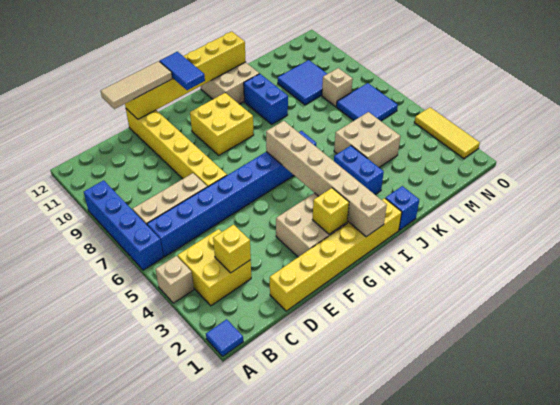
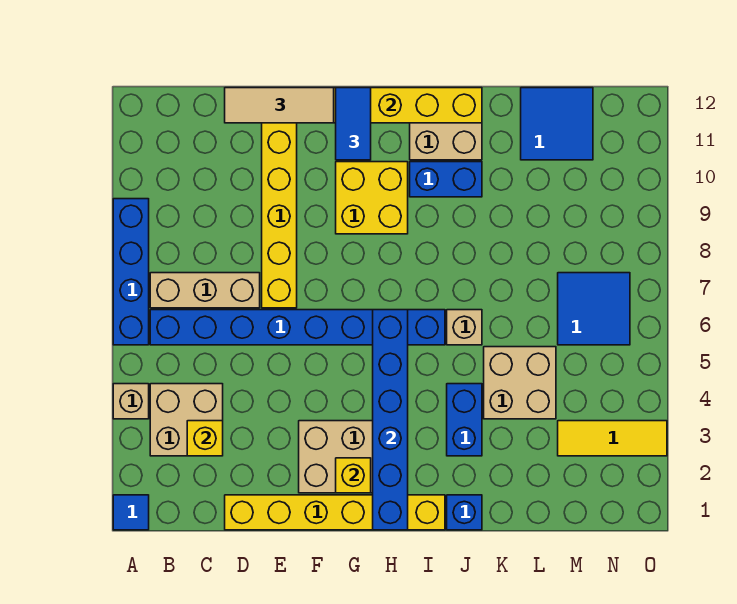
yellow brick B3:C4 level 1 -> tan brick B3:C4 level 1
tan brick H1:H6 level 2 -> blue brick H1:H6 level 2
blue brick J9:J10 level 1 -> blue brick I10:J10 level 1
blue tile L9:M10 level 1 -> blue tile L11:M12 level 1
tan brick M8 level 1 -> tan brick J6 level 1
yellow tile O2:O4 level 1 -> yellow tile M3:O3 level 1

